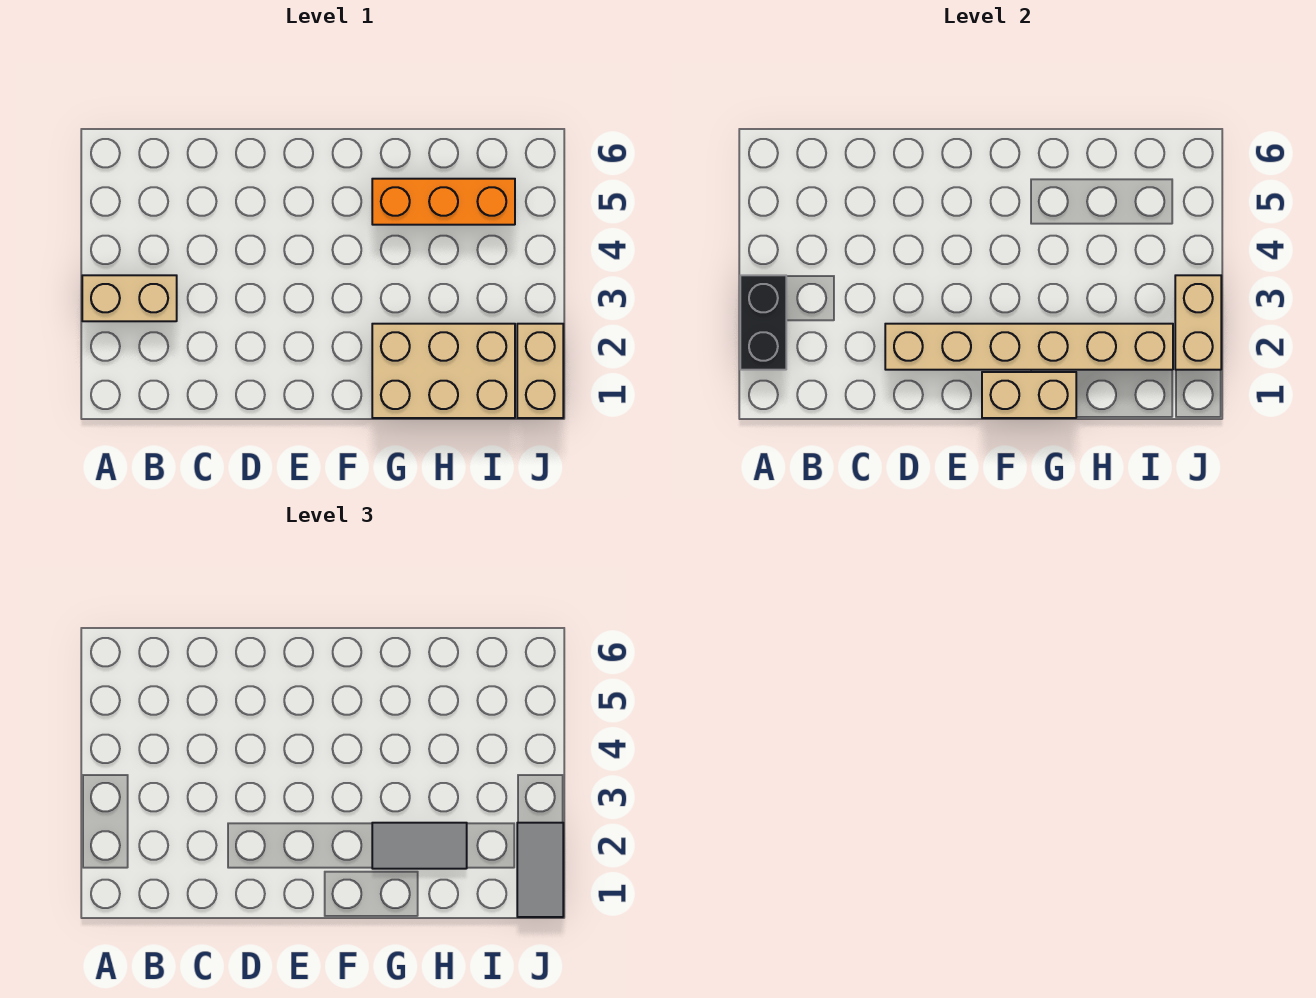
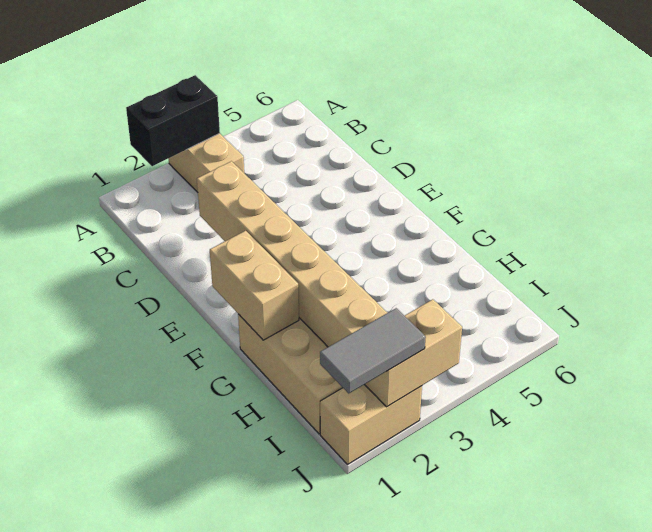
grey tile G2:H2 level 3 -> none
orange brick G5:I5 level 1 -> none

